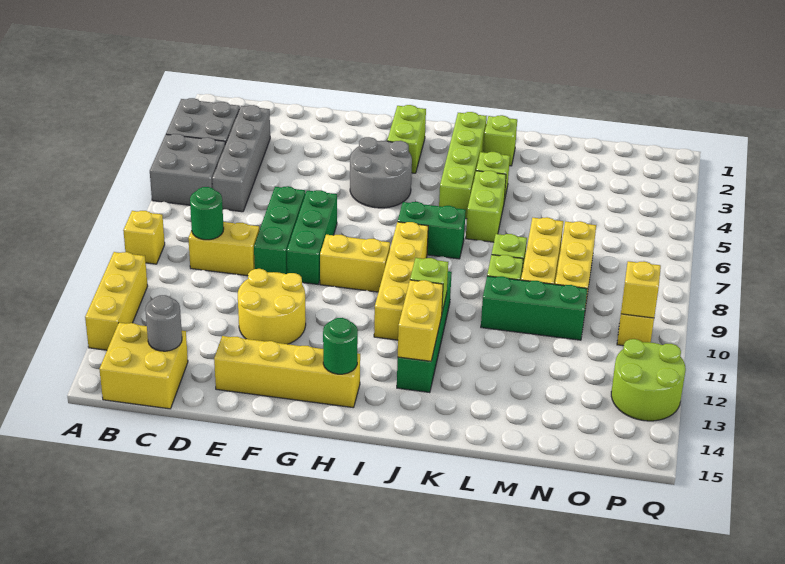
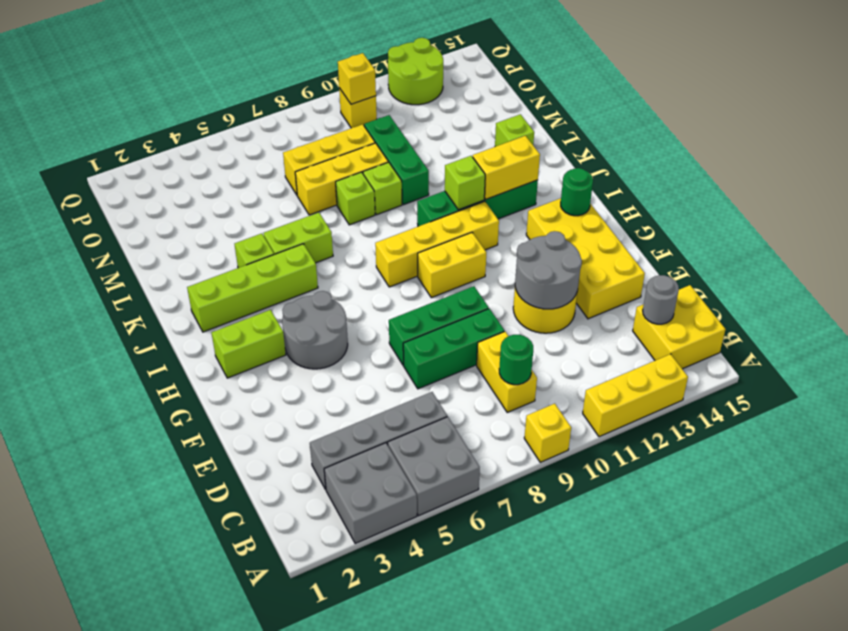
none -> grey round brick E11:F12 level 2
yellow brick E14:H14 level 1 -> yellow brick E13:H14 level 1
yellow brick G9:H9 level 1 -> yellow brick H9:H10 level 1
green brick I7:J7 level 1 -> none
lime brick K2 level 1 -> lime brick L14 level 1

